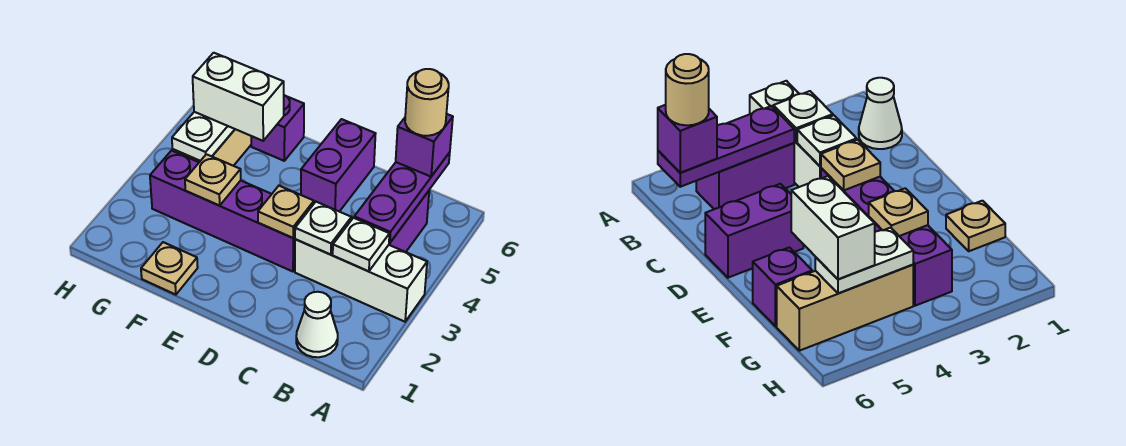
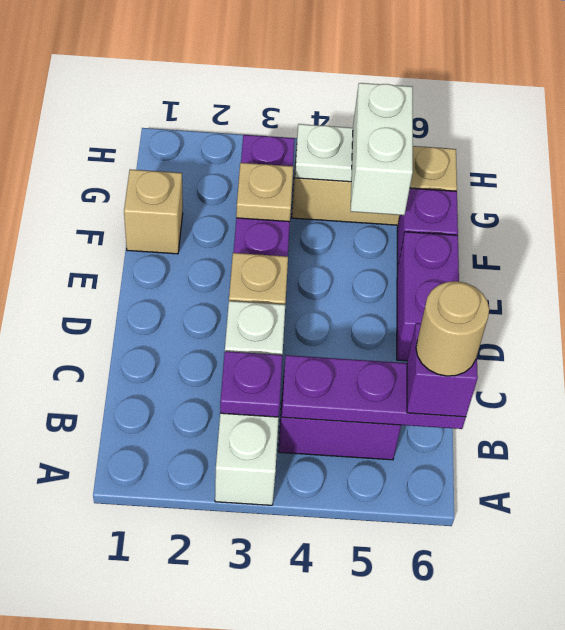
white cone B1 level 1 -> none
white plate B3 level 2 -> purple plate B3 level 2
purple brick D5:D6 level 1 -> purple brick D6:E6 level 1
tan plate F1 level 1 -> tan brick F1 level 1

